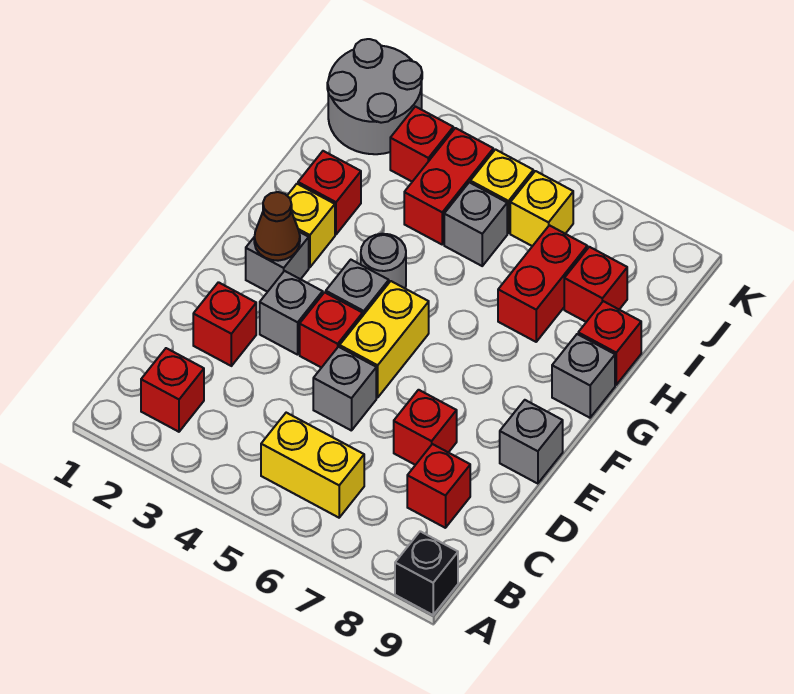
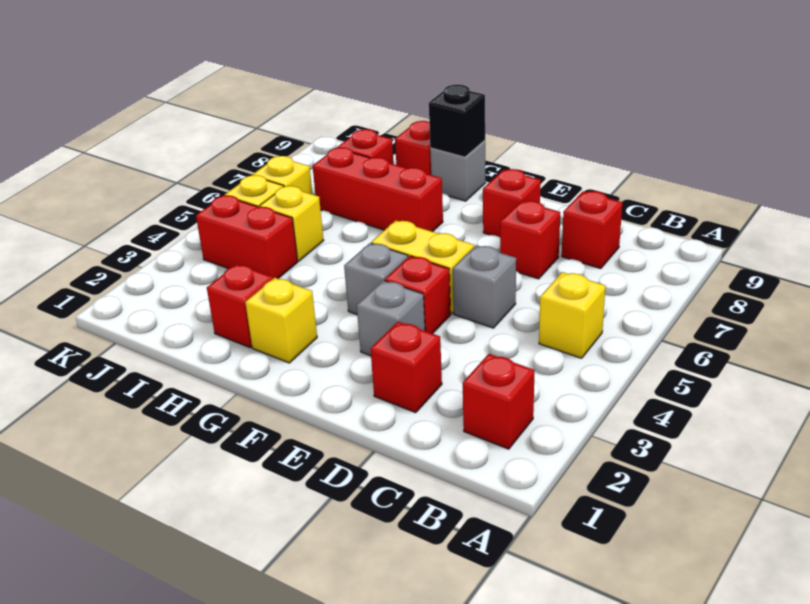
black brick A9 level 1 -> black brick G9 level 2
yellow brick B5:B6 level 1 -> yellow brick B5 level 1
grey brick E9 level 1 -> none
grey brick F2 level 1 -> none
brown cone F2 level 2 -> none
grey round brick G4 level 1 -> none
red brick H7:I7 level 1 -> red brick G7:I7 level 1
grey brick I5 level 1 -> yellow brick I5 level 1
grey round brick J1:K2 level 1 -> none
red brick J3 level 1 -> red brick E8 level 1

